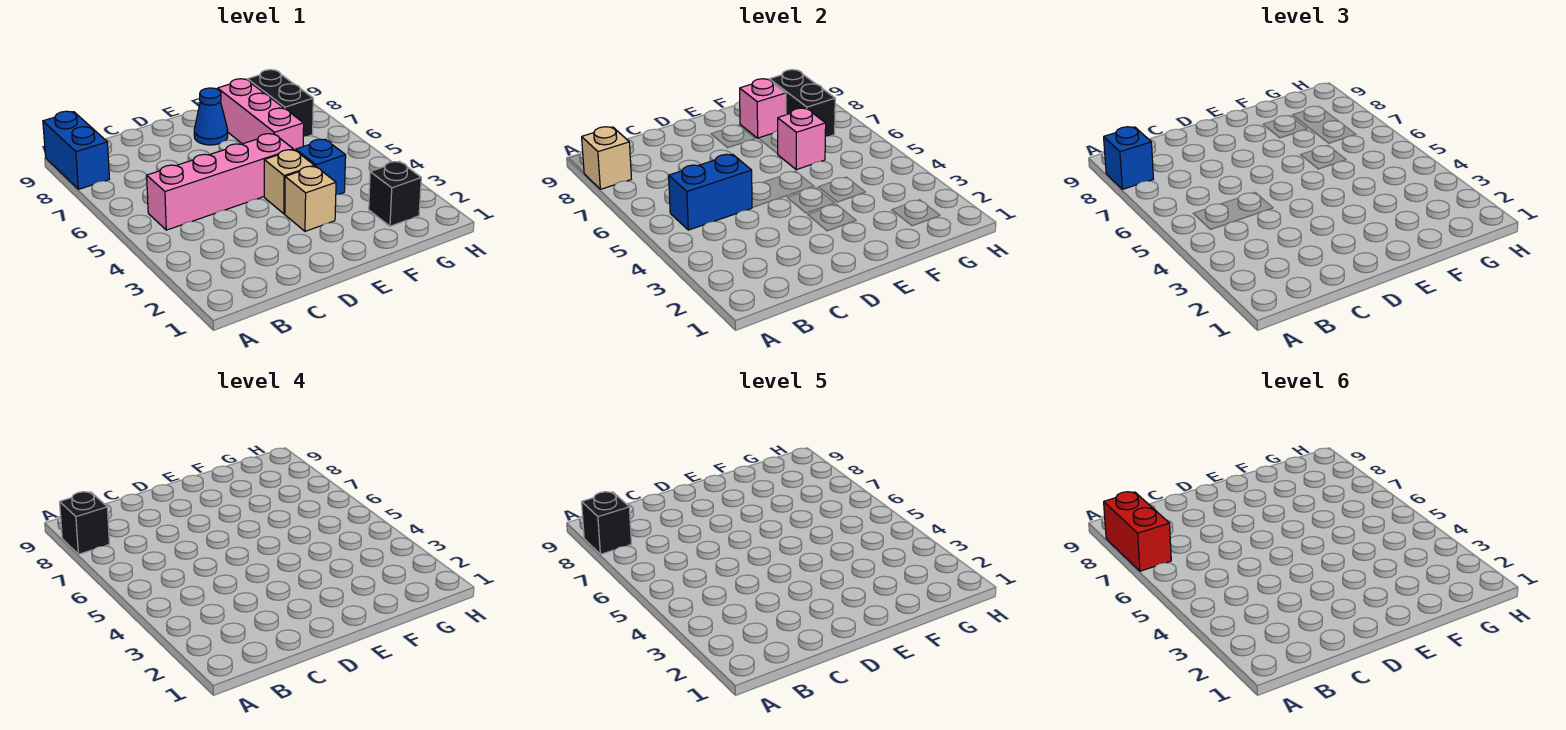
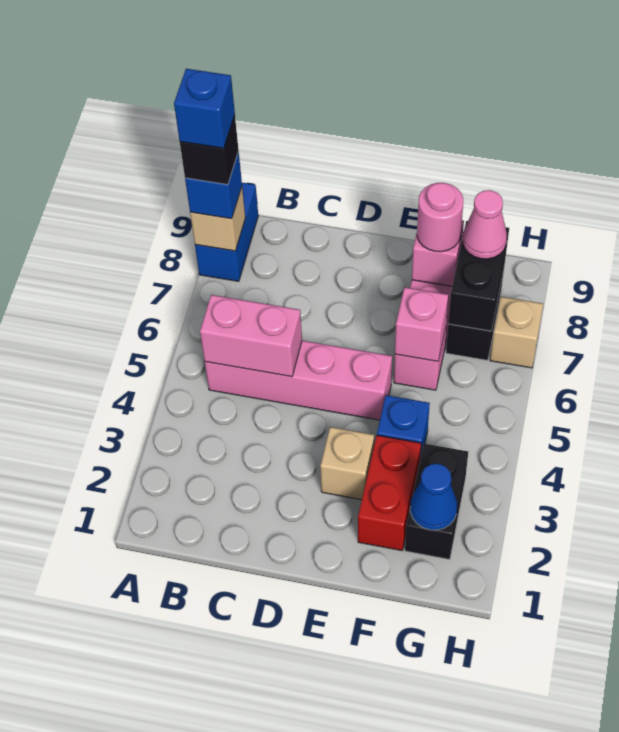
red brick A7:A8 level 6 -> red brick F2:F3 level 1
black brick A8 level 5 -> blue brick A8 level 5
blue brick B5:C5 level 2 -> pink brick B5:C5 level 2
tan brick E4 level 1 -> tan brick H7 level 1
blue cone E8 level 1 -> blue cone G2 level 2
none -> pink round brick F8 level 3
black brick G2 level 1 -> black brick G2:G3 level 1
none -> pink cone G8 level 3

